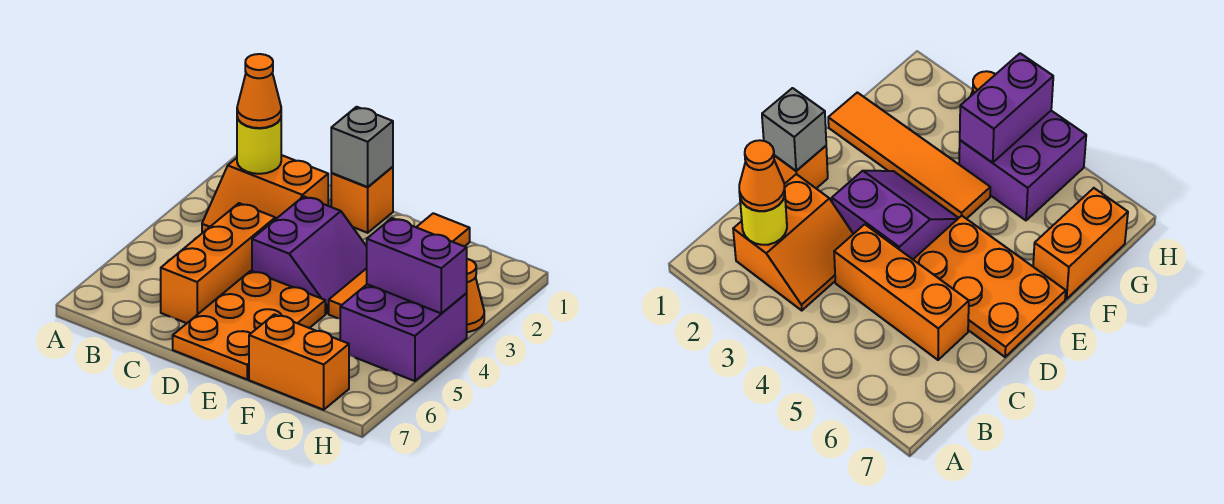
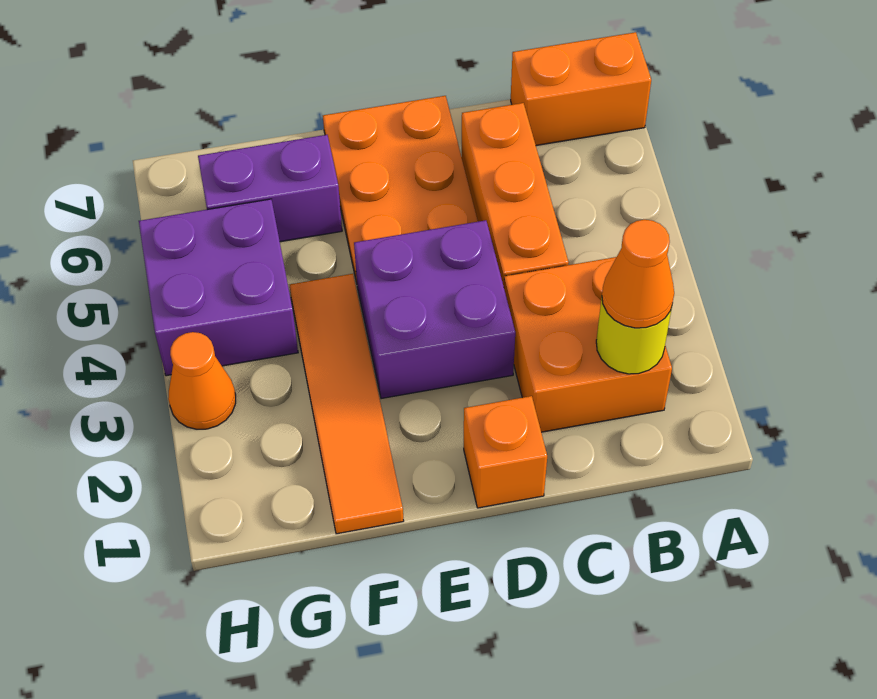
orange slope B2:C3 level 1 top 2 -> orange brick B2:C3 level 1
grey brick D1 level 2 -> none
purple slope D3:E4 level 1 top D -> purple brick D3:E4 level 1
orange brick F7:G7 level 1 -> orange brick A7:B7 level 1
purple brick G4:H4 level 2 -> purple brick F6:G6 level 1

